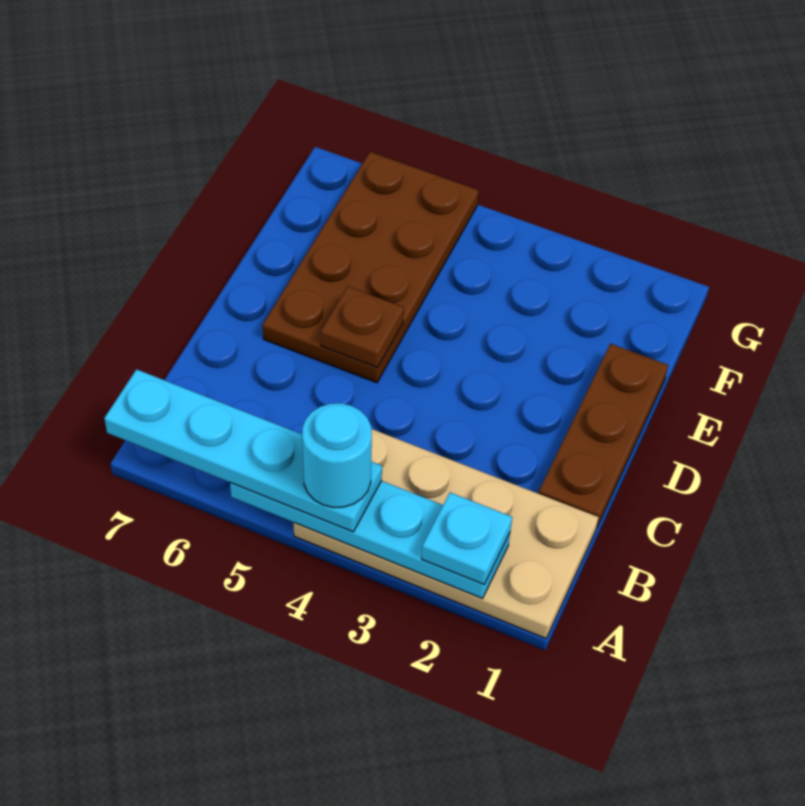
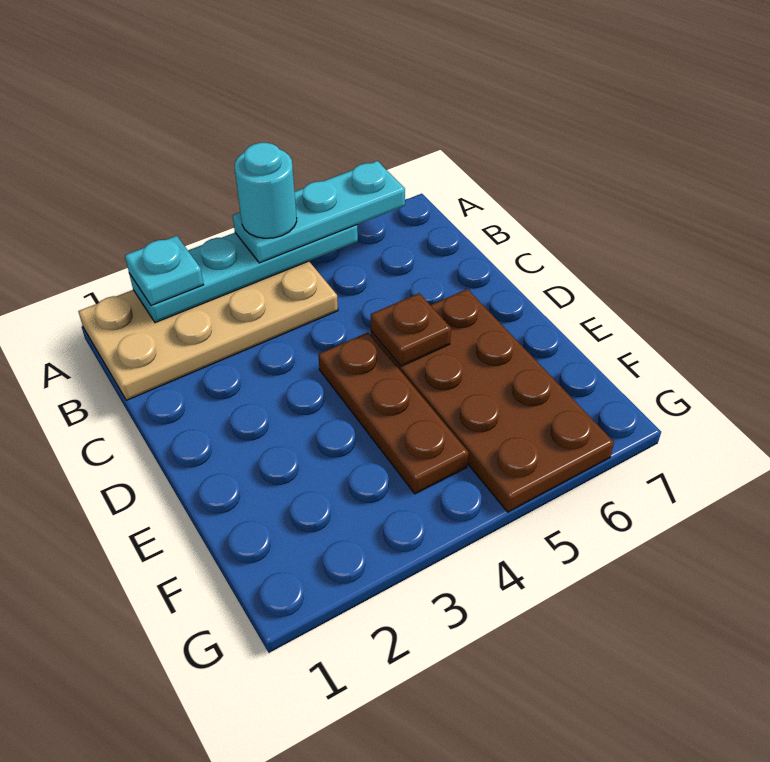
cyan plate A4:A7 level 3 -> cyan plate A4:A6 level 3
brown plate C1:E1 level 1 -> brown plate D4:F4 level 1

